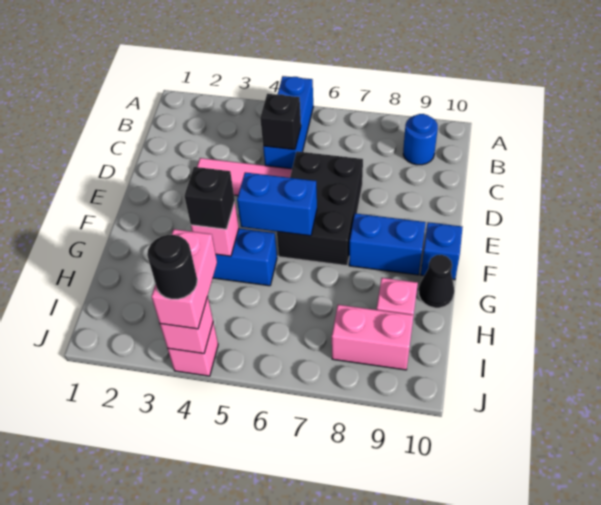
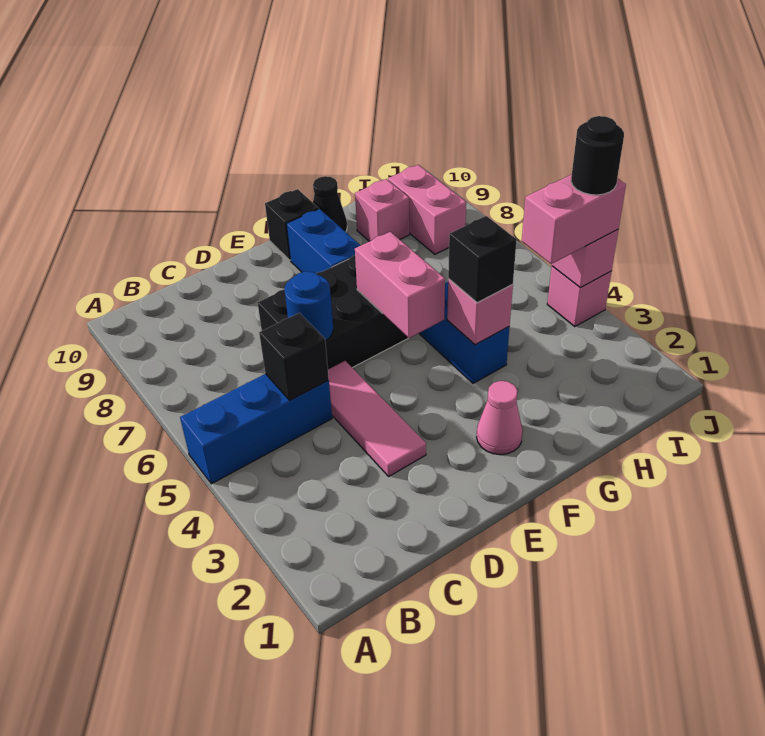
blue round brick B9 level 1 -> blue round brick D6 level 2
none -> pink cone F2 level 1
blue brick F5:F6 level 2 -> pink brick F5:F6 level 2
blue brick F10 level 1 -> black brick F10 level 1

